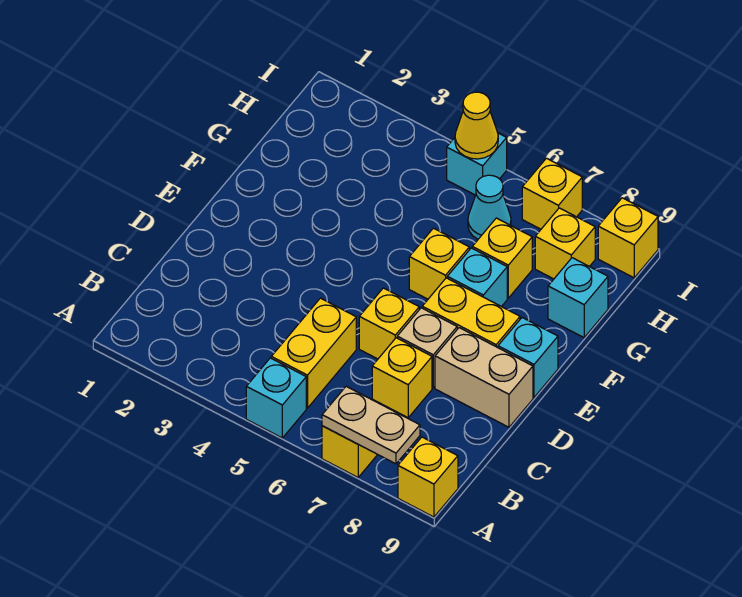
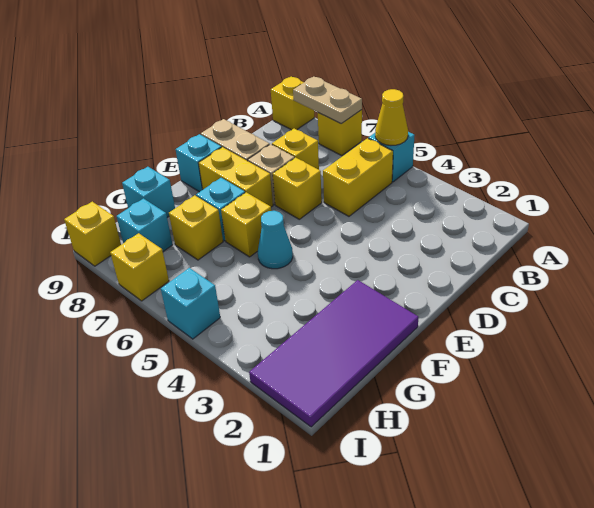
none -> purple tile F1:I2 level 1
cyan cone H6 level 1 -> cyan cone F5 level 1
yellow brick H8 level 1 -> cyan brick H8 level 1
yellow cone I5 level 2 -> yellow cone A5 level 2

